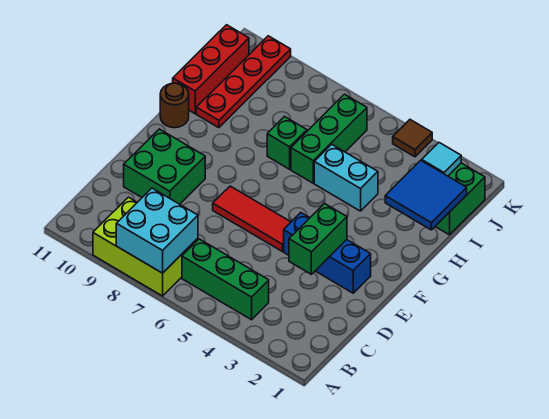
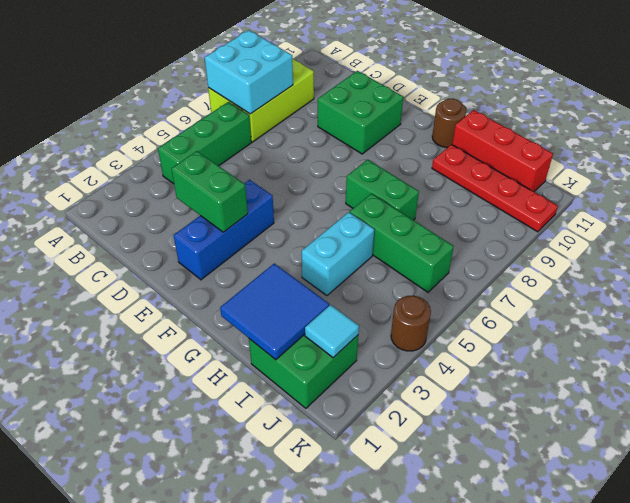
red tile E5:E7 level 1 -> none
green brick H7 level 1 -> green brick G7:H7 level 1
brown tile K4 level 1 -> brown round brick K4 level 1

